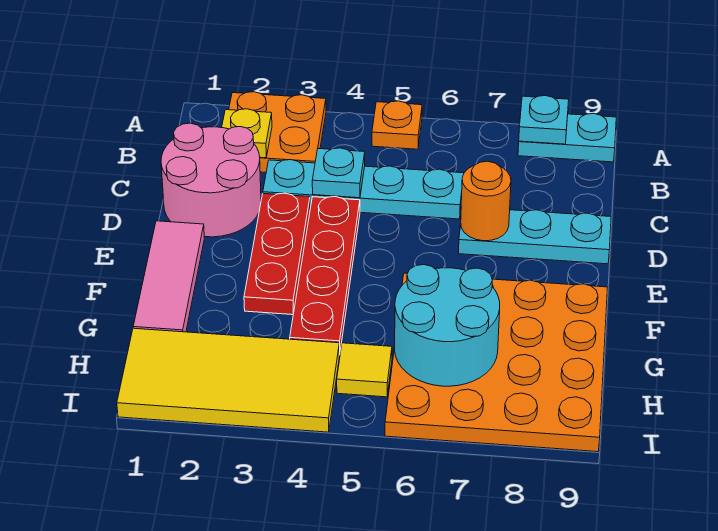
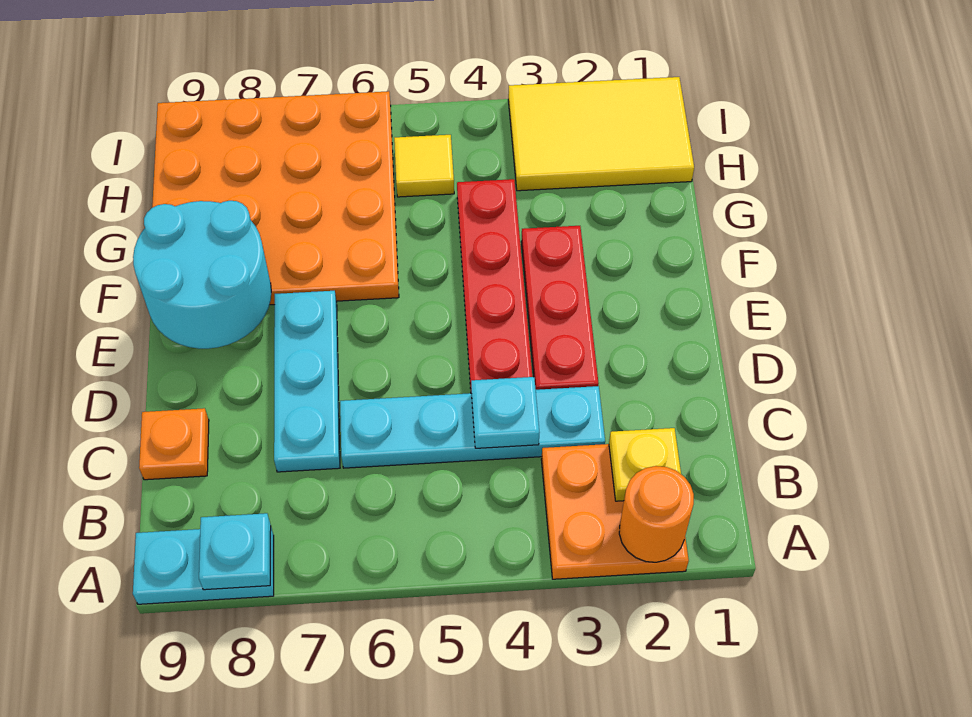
orange plate A5 level 1 -> orange plate C9 level 1
pink round brick C1:D2 level 1 -> none
cyan plate D7:D9 level 1 -> cyan plate C7:E7 level 1
orange round brick D7 level 2 -> orange round brick A2 level 2
pink tile E1:G1 level 1 -> none
cyan round brick G6:H7 level 2 -> cyan round brick E8:F9 level 2
yellow tile H1:I4 level 1 -> yellow tile H1:I3 level 1

